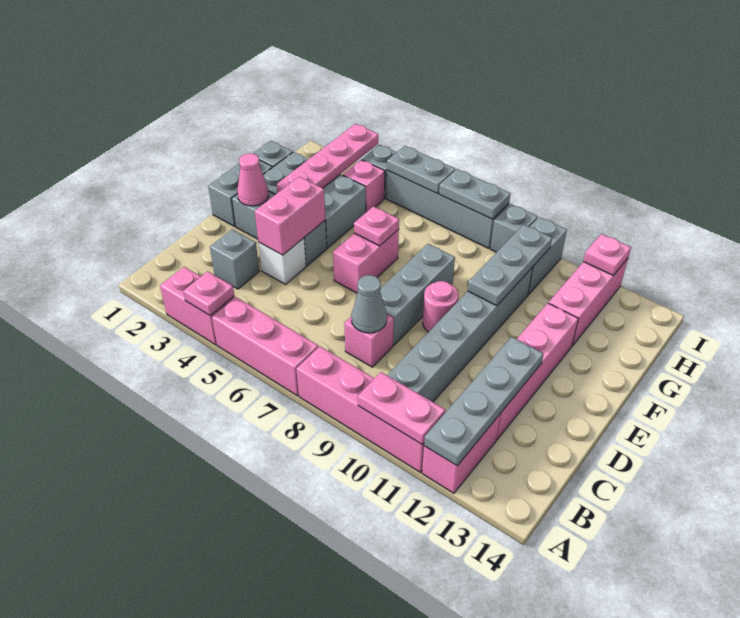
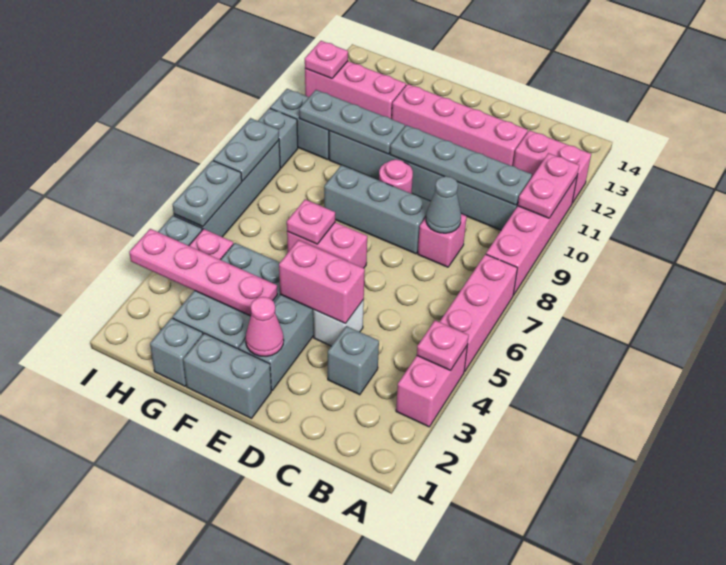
grey plate A12:D12 level 2 -> grey plate B10:E10 level 2

